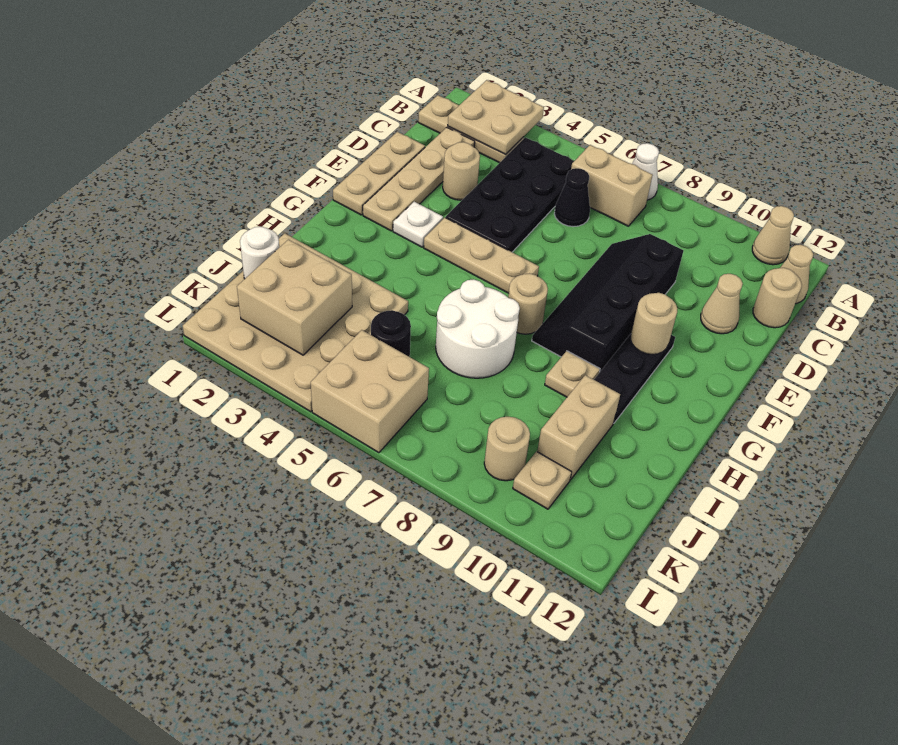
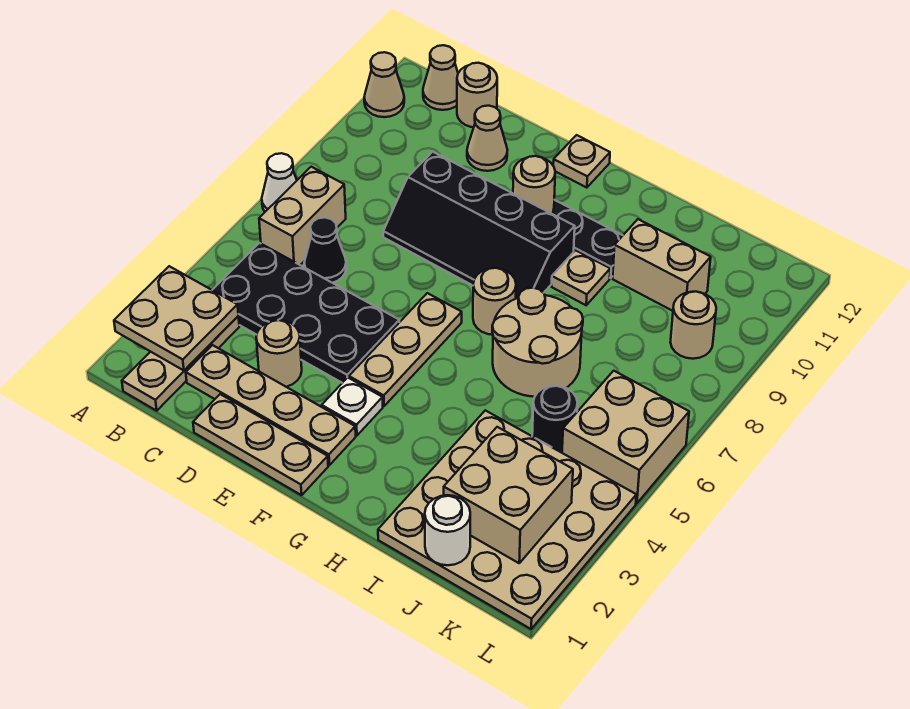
white round brick H6:I7 level 1 -> tan round brick H6:I7 level 1
tan plate K10 level 1 -> tan plate F12 level 1

